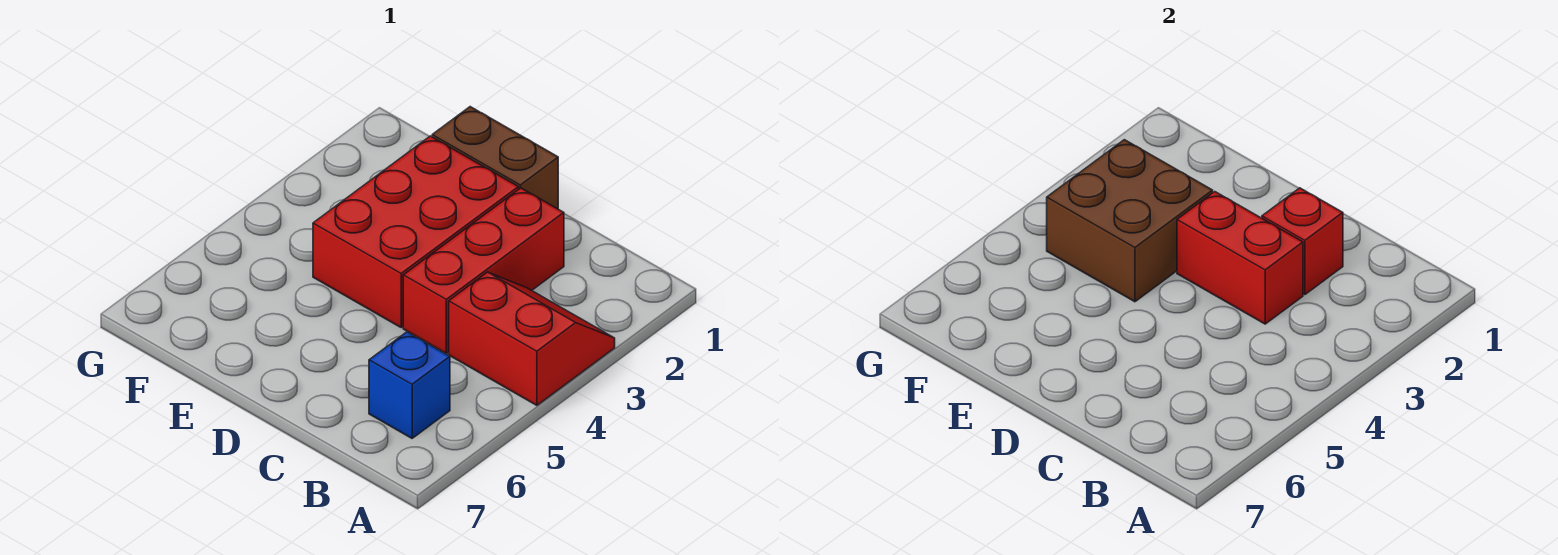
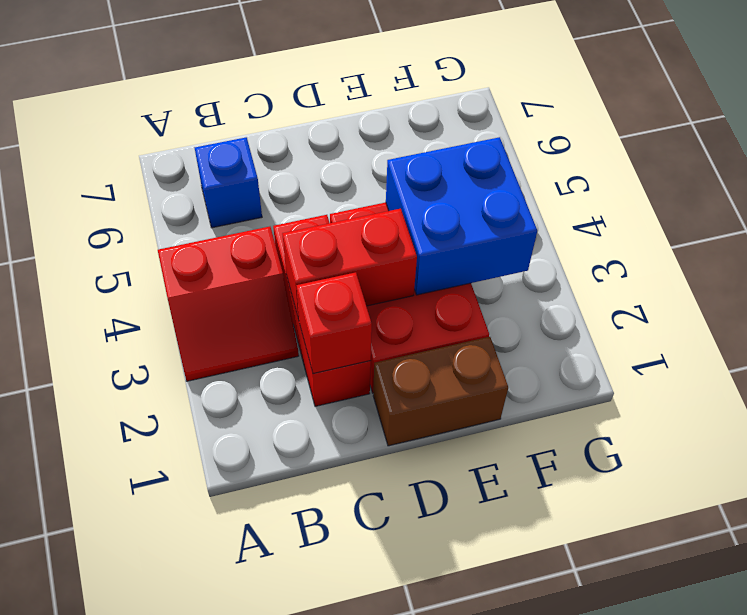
brown brick E3:F4 level 2 -> blue brick E3:F4 level 2

